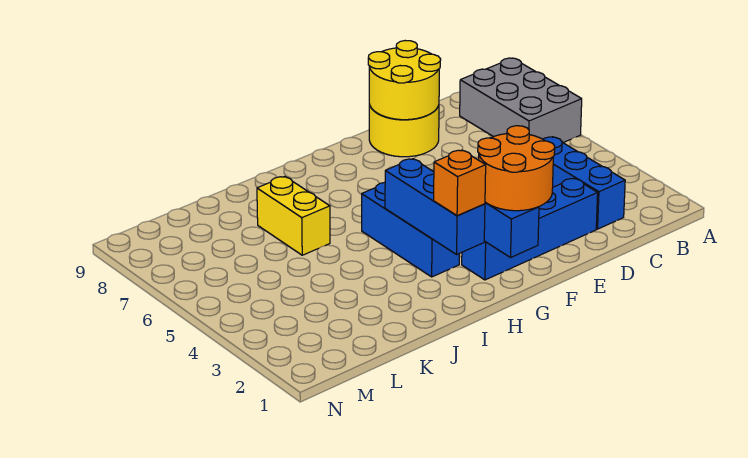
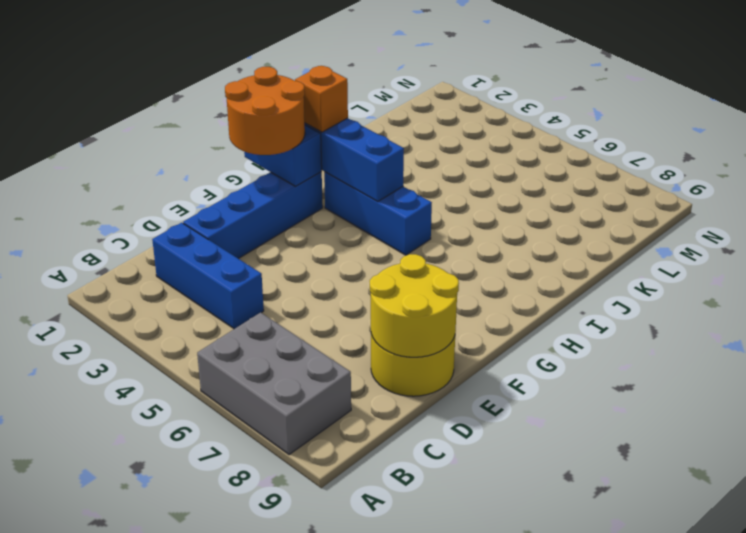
yellow brick J6:J7 level 1 -> none

